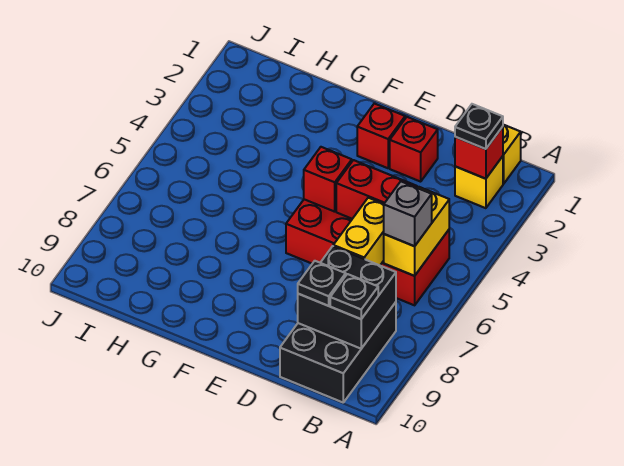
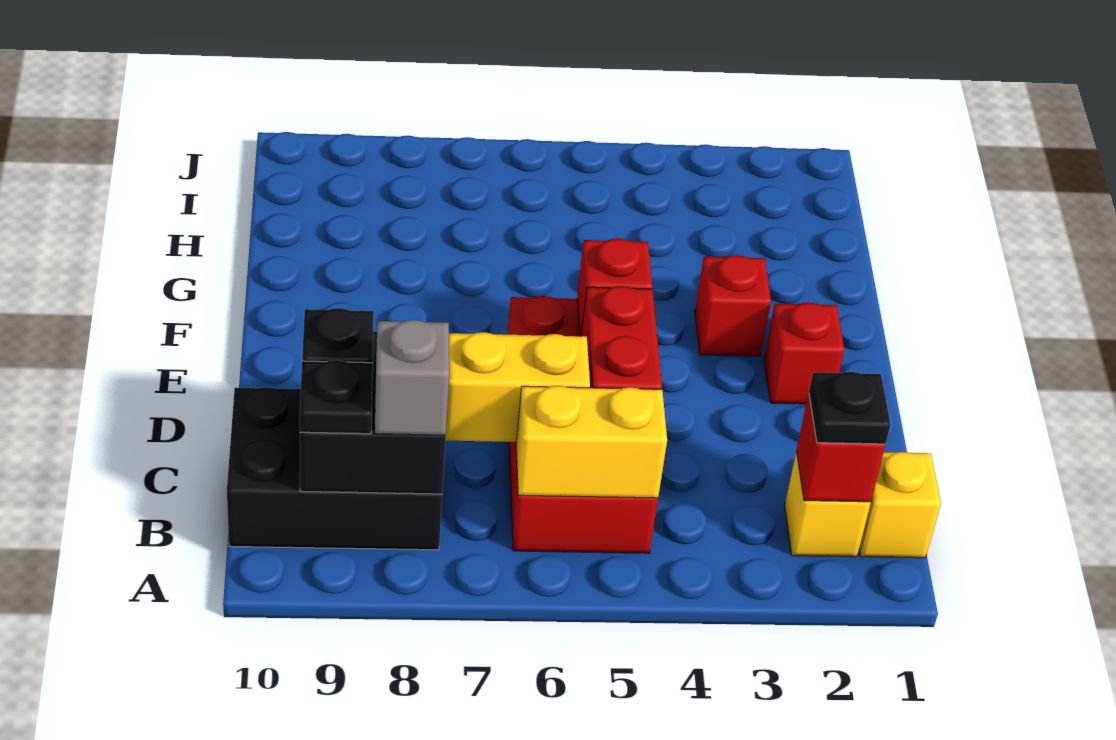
grey brick B6 level 3 -> grey brick B8 level 3
red brick D2 level 1 -> red brick F3 level 1

